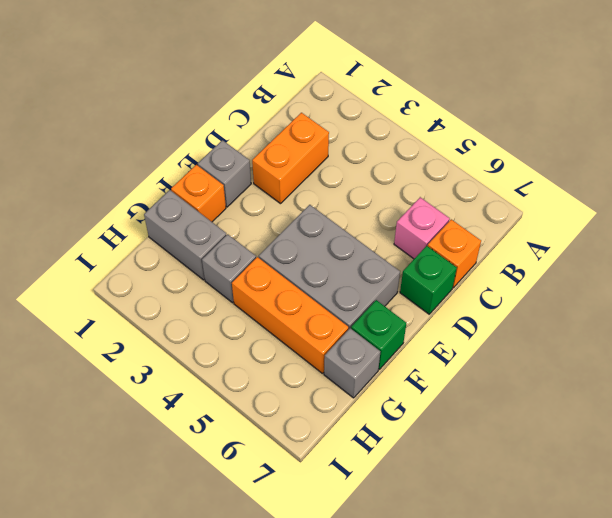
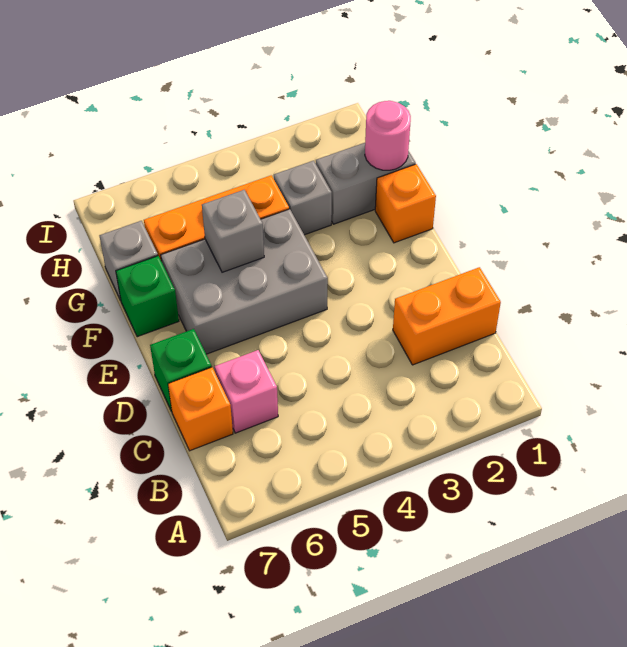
orange brick C2:D2 level 1 -> orange brick C1:C2 level 1
grey brick E1 level 1 -> grey brick F5 level 2
none -> pink round brick G1 level 2

